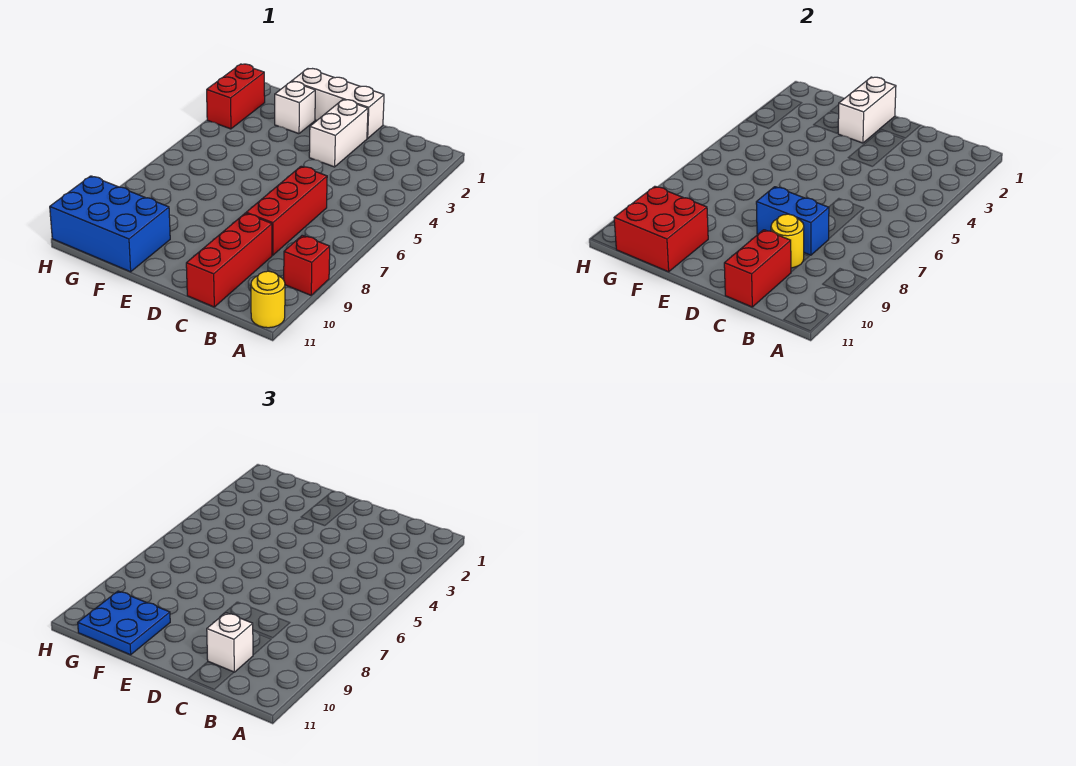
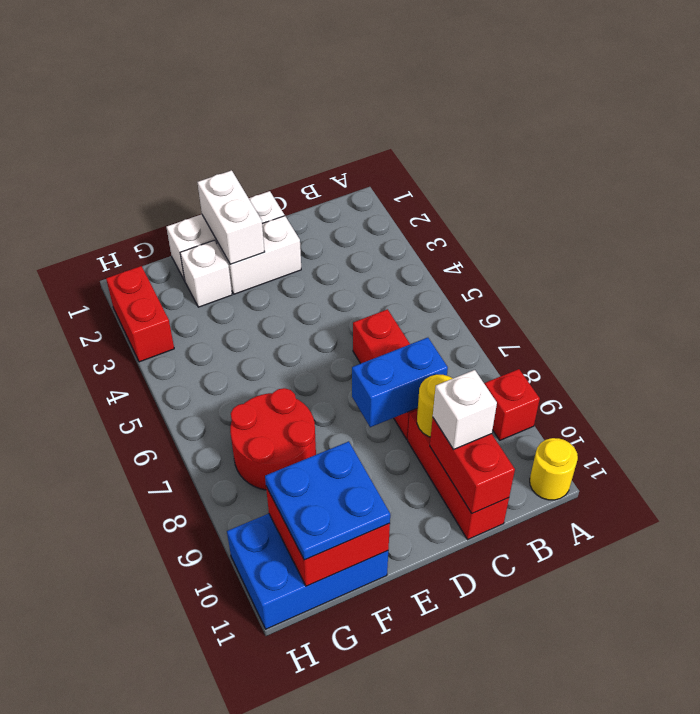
white brick D2:D3 level 1 -> white brick D2:E2 level 1
none -> red round brick F7:G8 level 1

